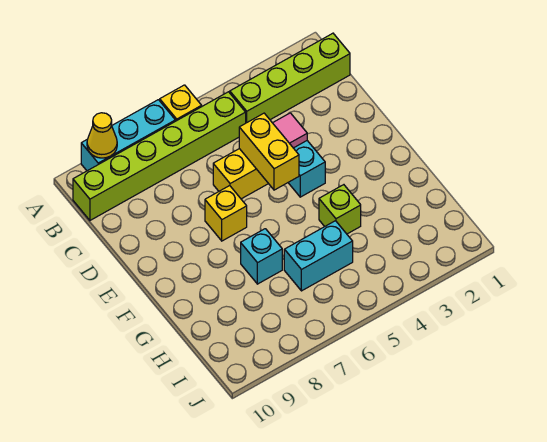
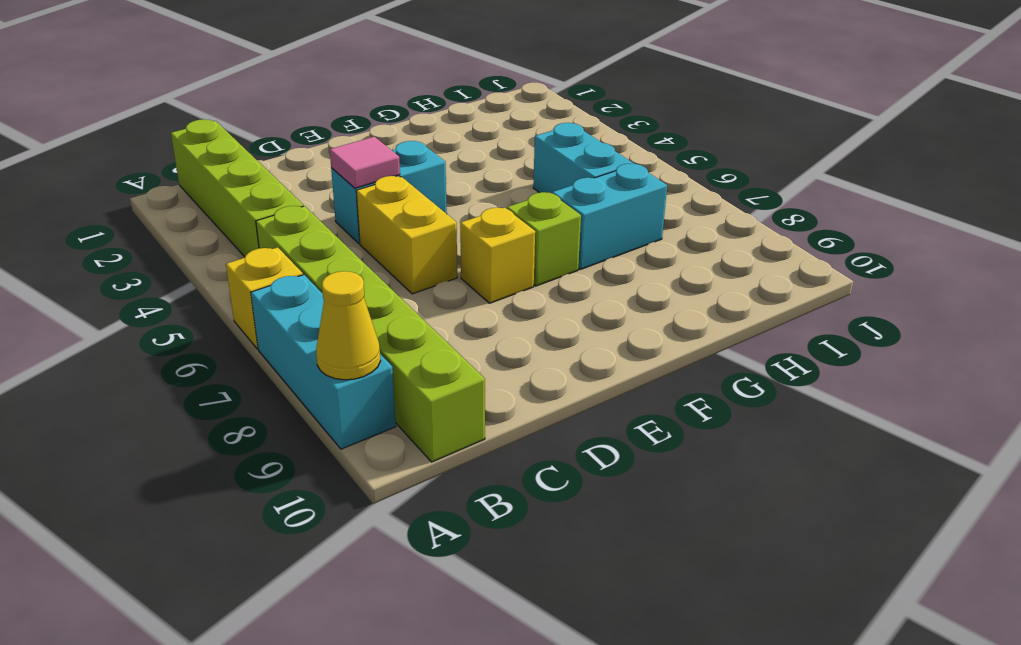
yellow brick D5:E5 level 2 -> none
lime brick G4 level 1 -> lime brick F7 level 1
cyan brick G7 level 1 -> cyan brick G7:H7 level 1

